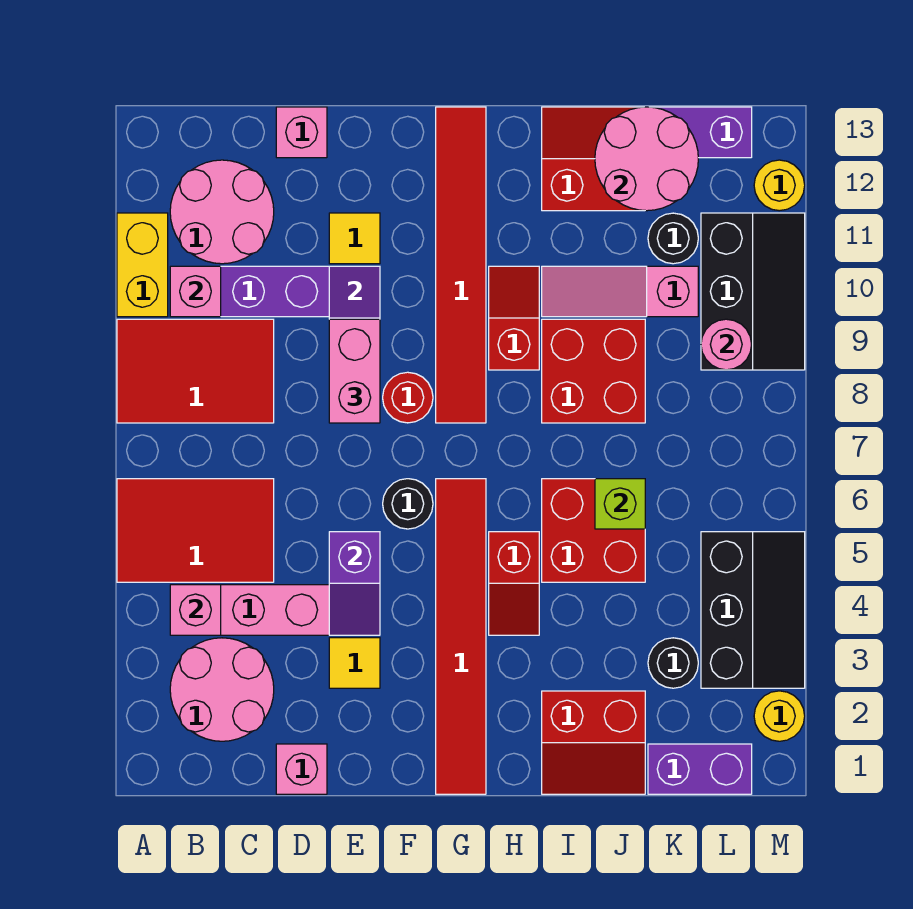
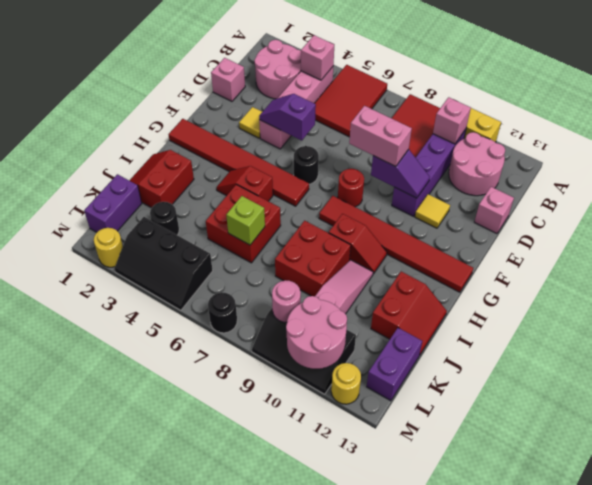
pink round brick J12:K13 level 2 -> pink round brick L10:M11 level 2
black round brick K11 level 1 -> black round brick M7 level 1

